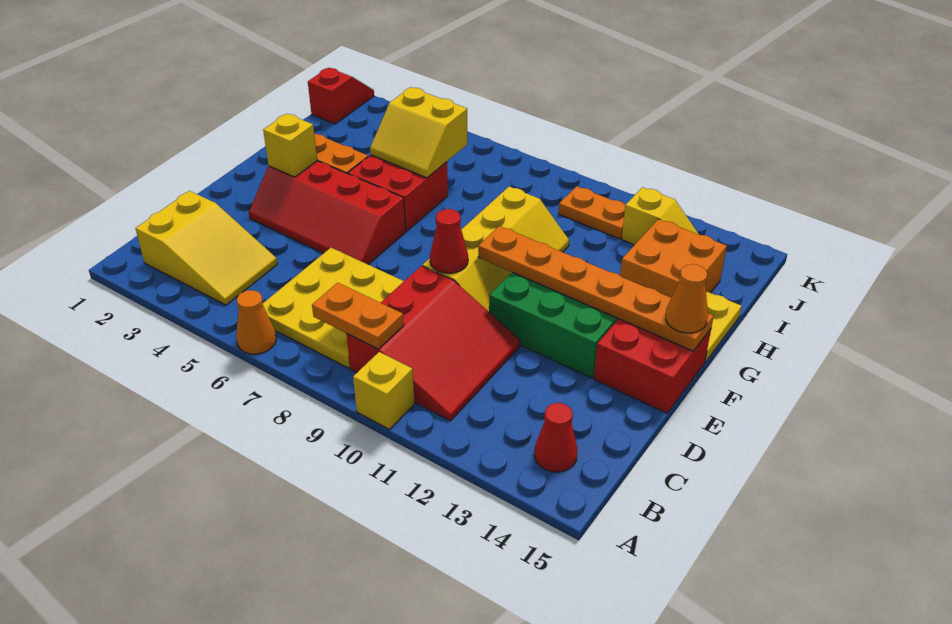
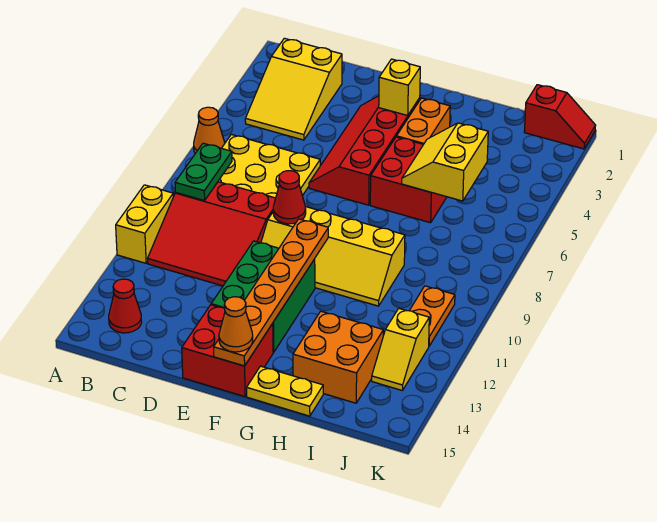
yellow brick A10 level 1 -> yellow brick A10:A11 level 1
orange plate B8:B9 level 2 -> green plate B8:B9 level 2

